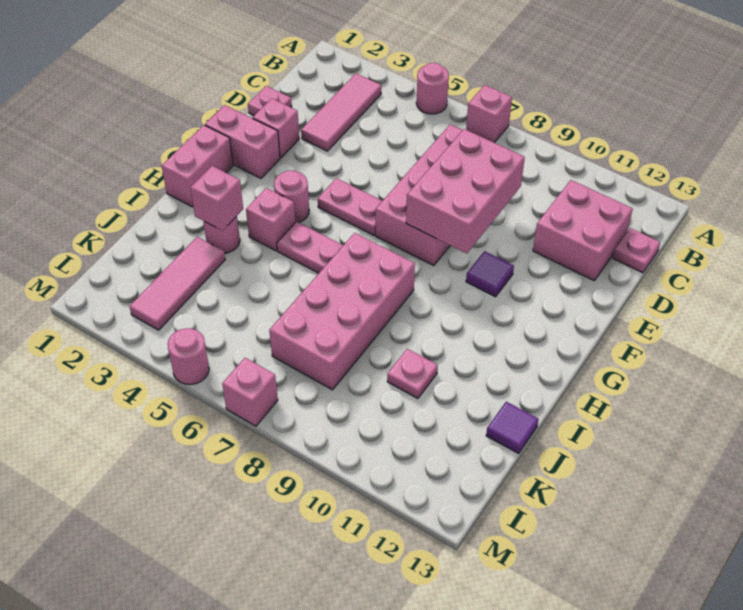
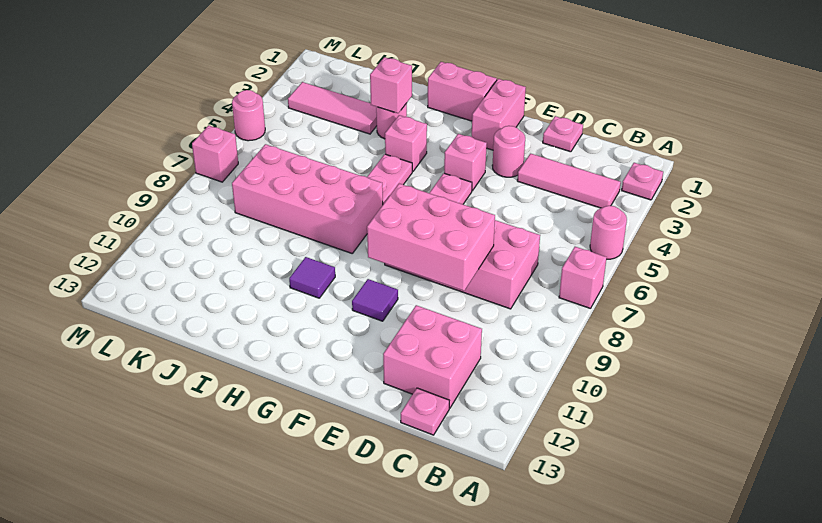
pink brick E2 level 1 -> pink brick F4 level 1
pink round brick G4 level 1 -> pink round brick E3 level 1
pink plate J10 level 1 -> pink plate A2 level 1
purple tile J13 level 1 -> purple tile H10 level 1

